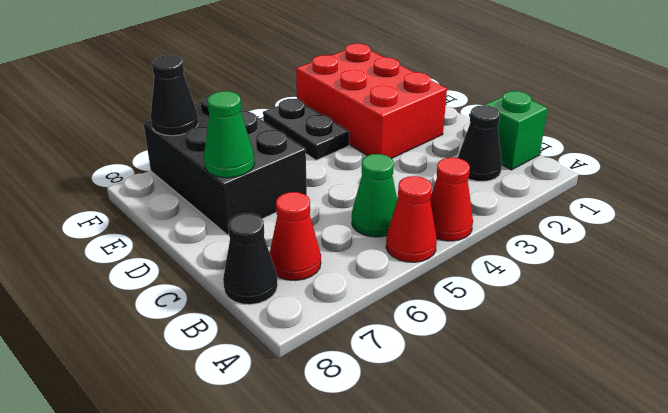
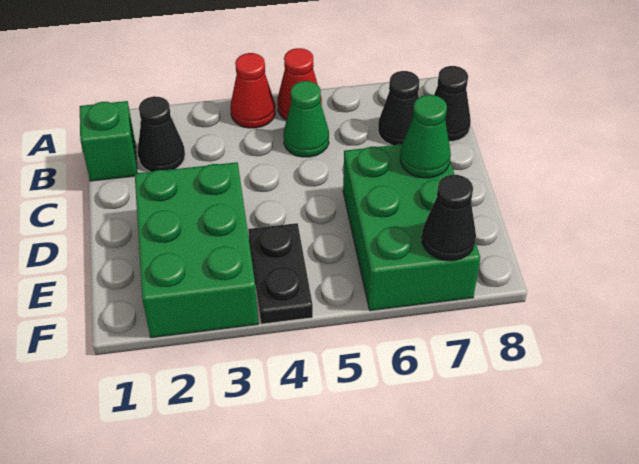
red cone B7 level 1 -> black cone B7 level 1
red brick D2:F3 level 1 -> green brick D2:F3 level 1
black brick D6:F7 level 1 -> green brick D6:F7 level 1

